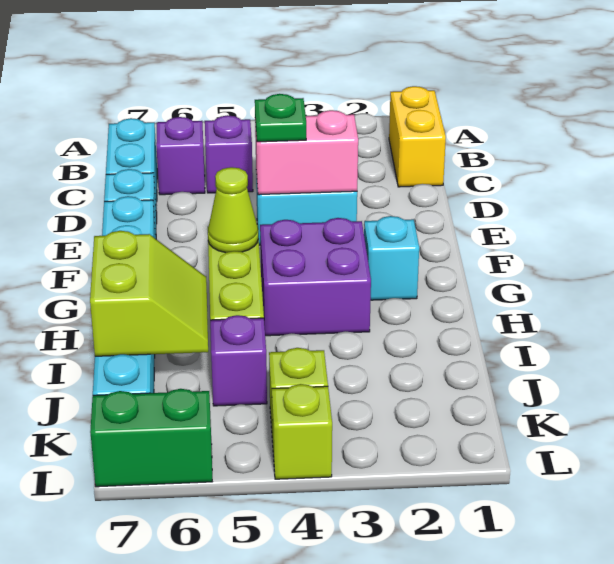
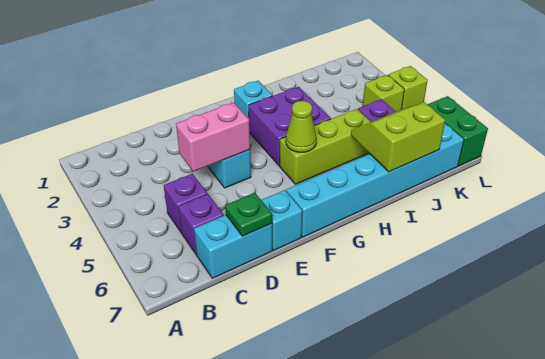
yellow brick B1:C1 level 1 -> none
pink brick E3:E4 level 2 -> pink brick D4:E4 level 2
green plate E4 level 3 -> green plate D7 level 2

